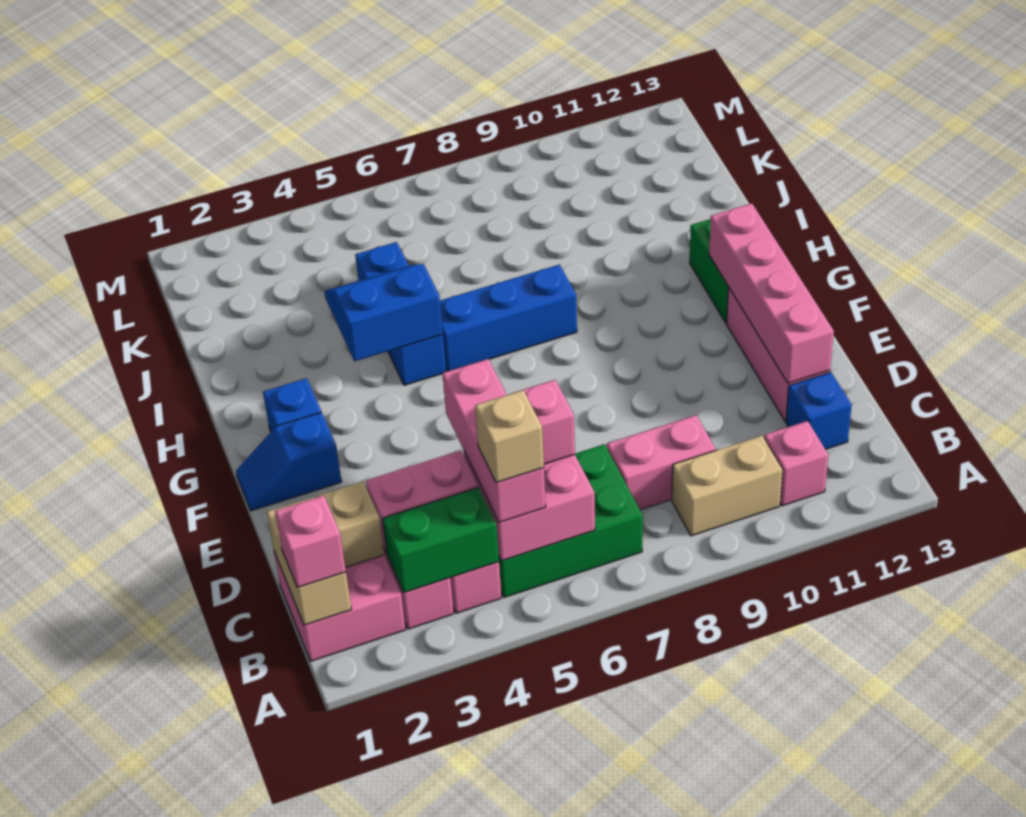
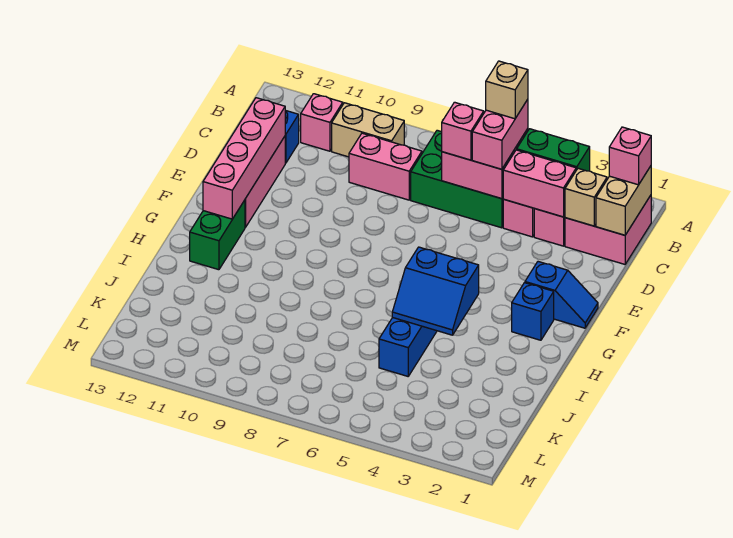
pink brick B5:D5 level 3 -> pink brick B5:C5 level 3
blue brick H6:H8 level 1 -> none

